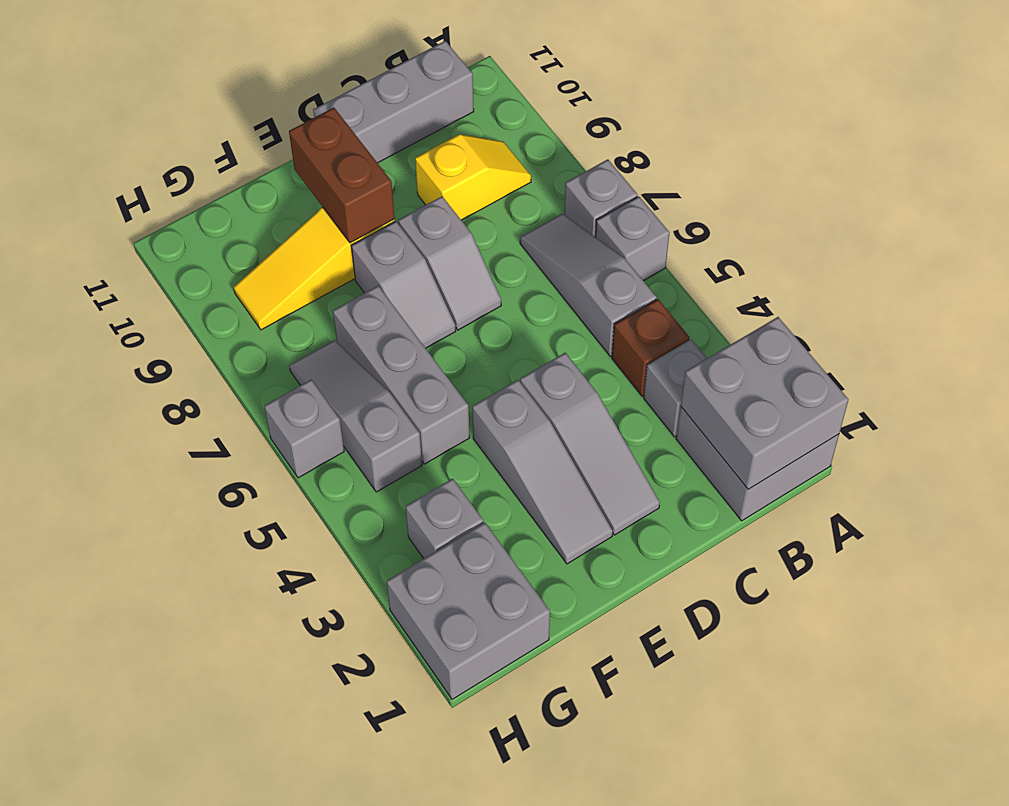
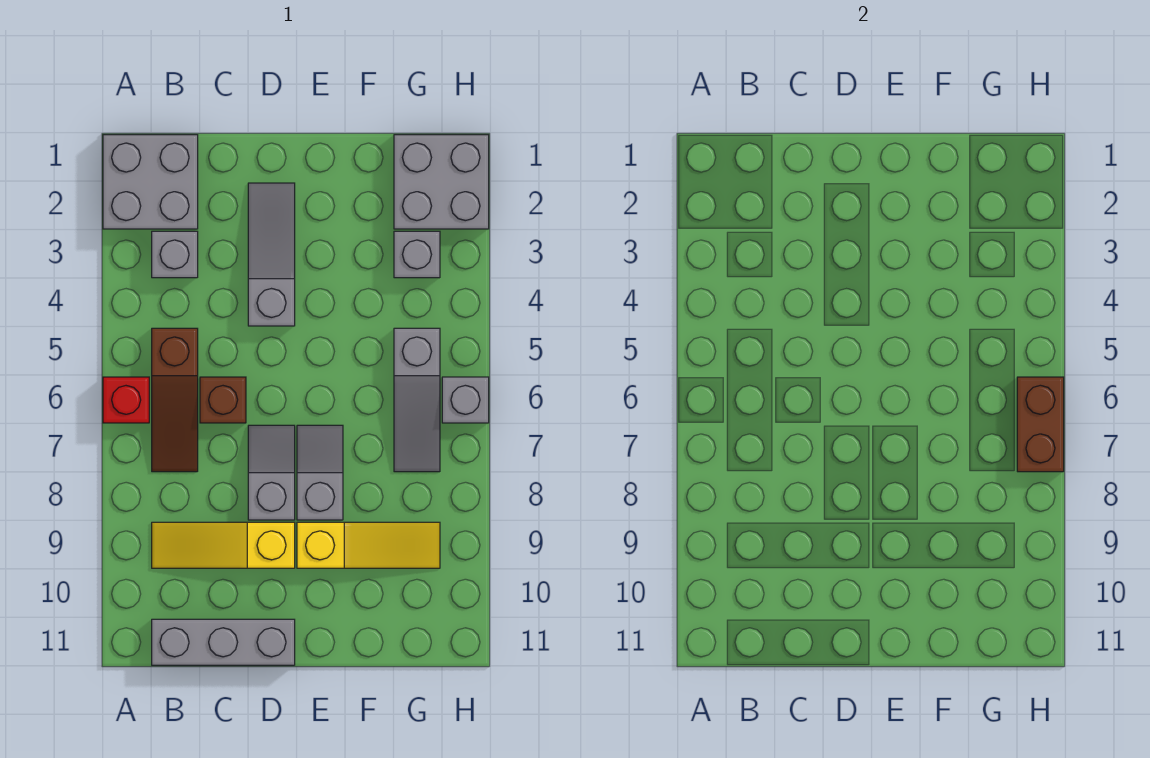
grey brick A1:B2 level 2 -> none
grey brick A6 level 1 -> red brick A6 level 1
grey brick A7 level 1 -> none
brown brick B4 level 1 -> brown brick C6 level 1
grey slope B5:B7 level 1 top 5 -> brown slope B5:B7 level 1 top 5
yellow slope B9:C9 level 1 top C -> yellow slope B9:D9 level 1 top D
grey slope E2:E4 level 1 top 4 -> none
brown brick E9:E10 level 2 -> brown brick H6:H7 level 2
grey brick F5:F7 level 1 -> none

